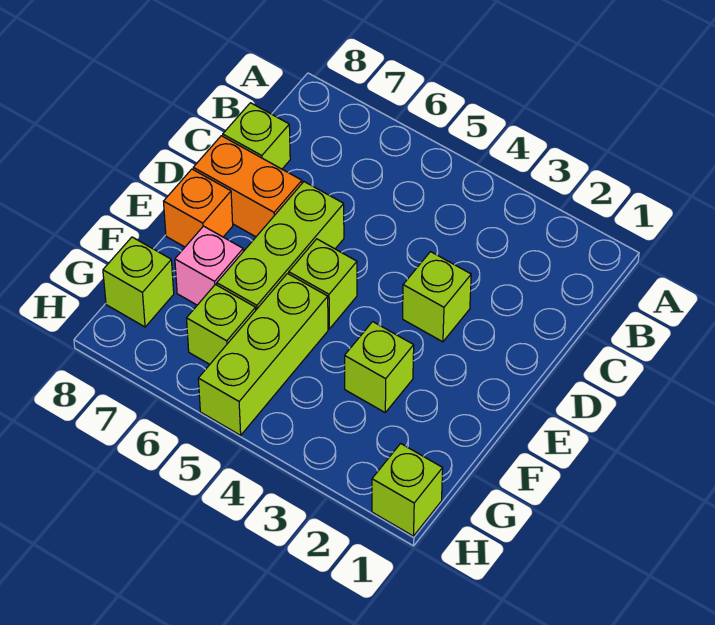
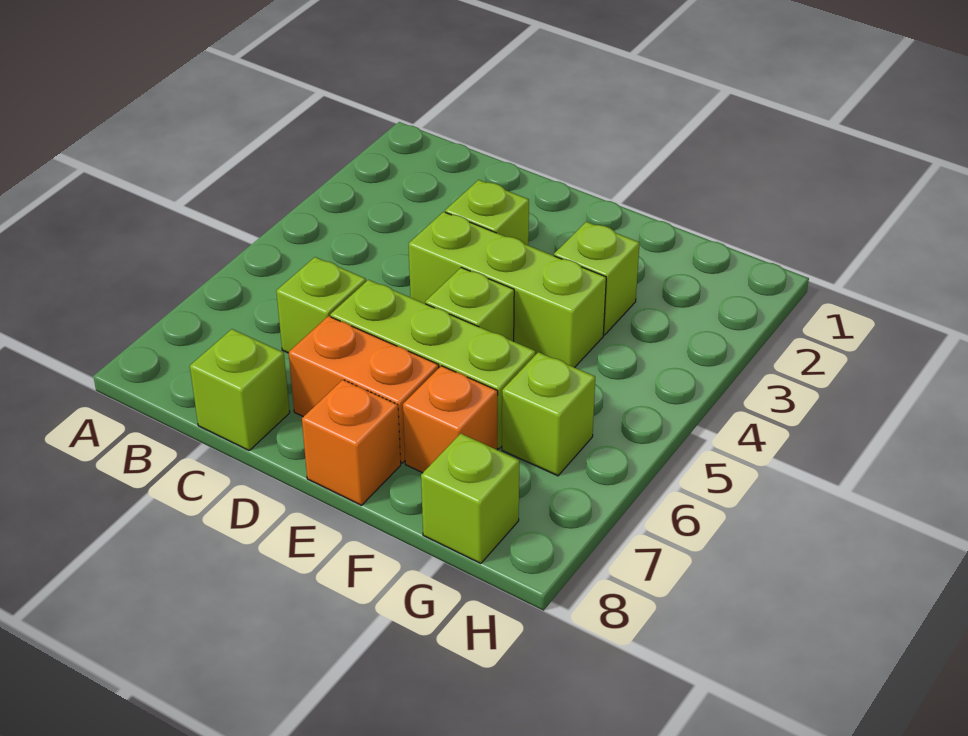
orange brick D7:D8 level 1 -> orange brick D7:E7 level 1
lime brick F5:H5 level 1 -> lime brick D4:F4 level 1
pink brick F7 level 1 -> orange brick F7 level 1
lime brick H1 level 1 -> lime brick C6 level 1

